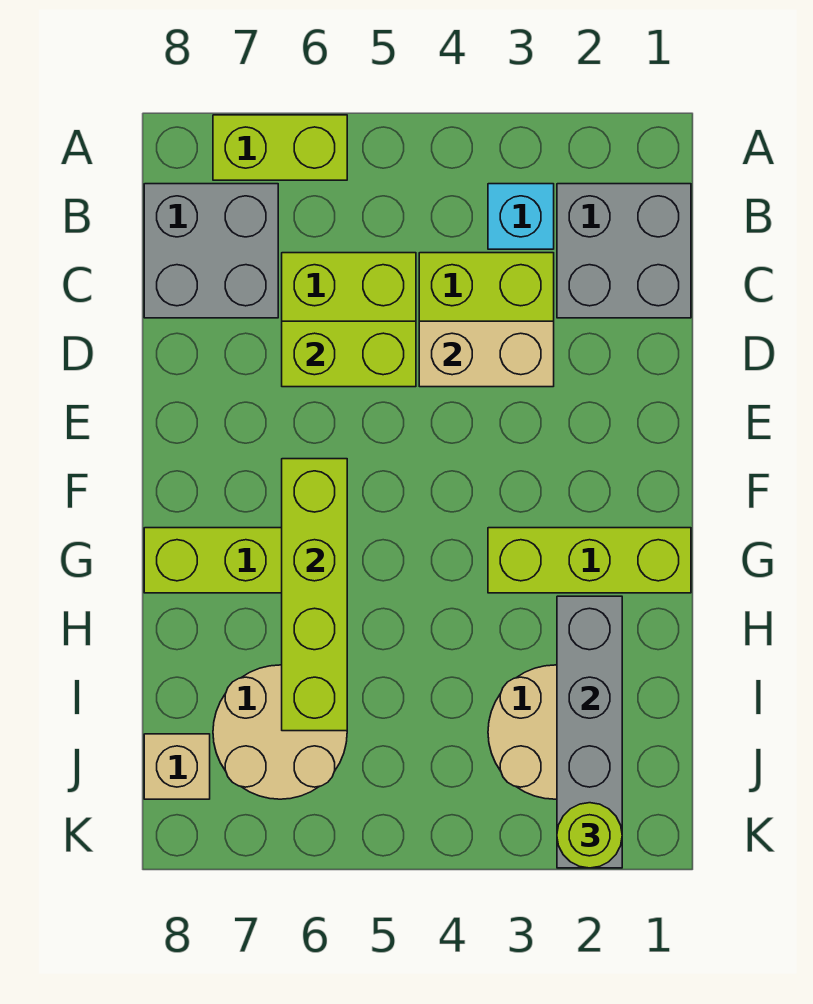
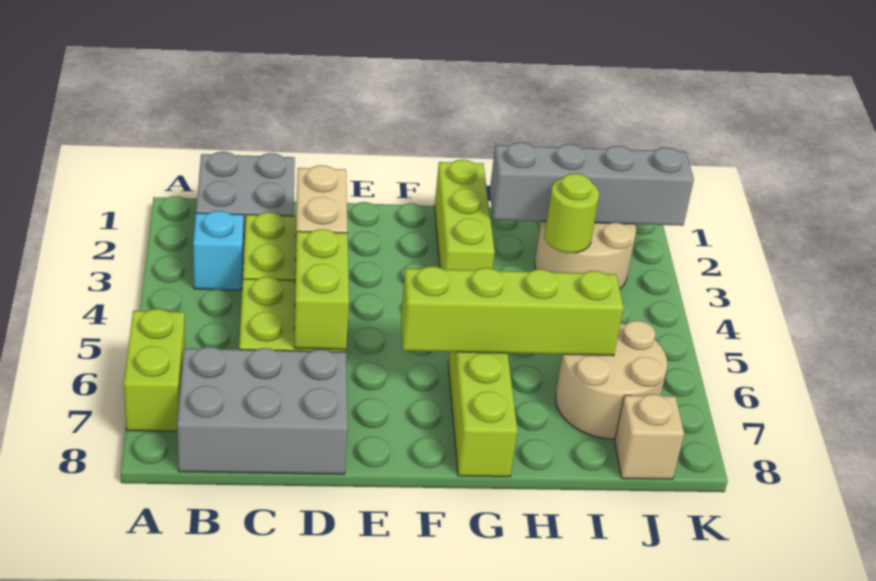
grey brick B7:C8 level 1 -> grey brick B7:D8 level 1
lime round brick K2 level 3 -> lime round brick I3 level 2

